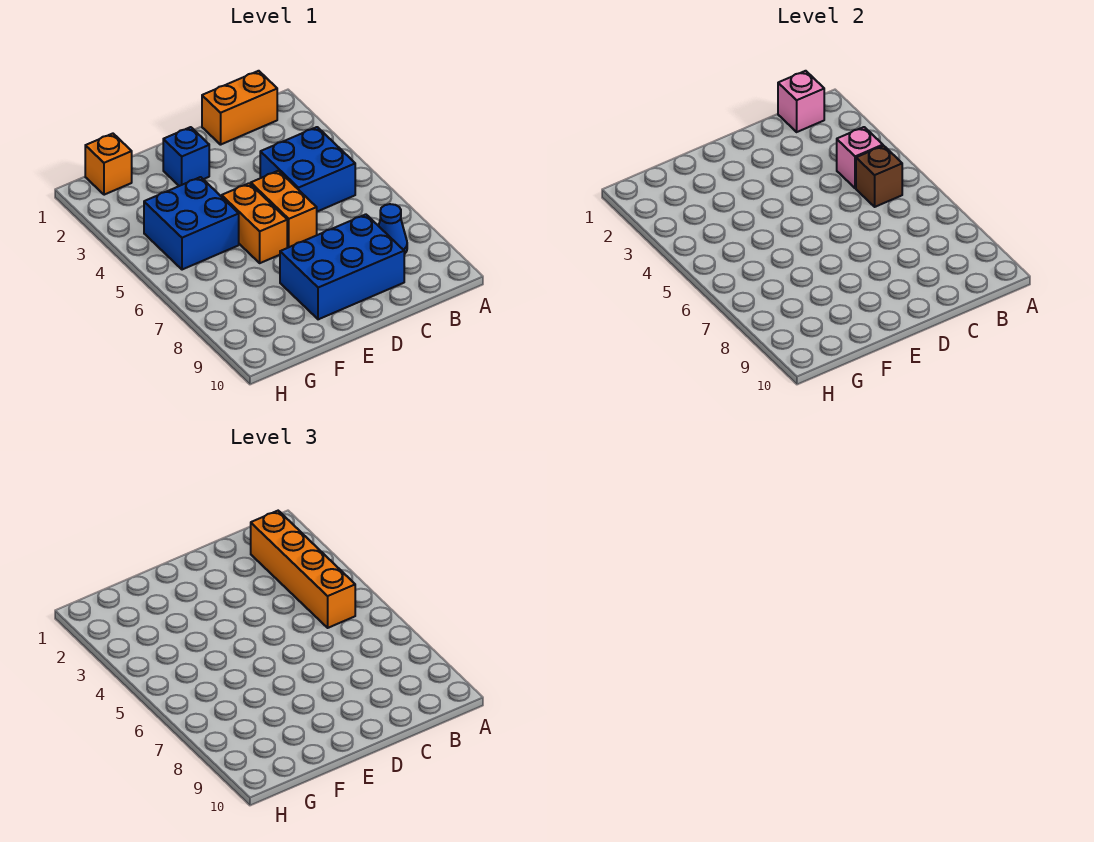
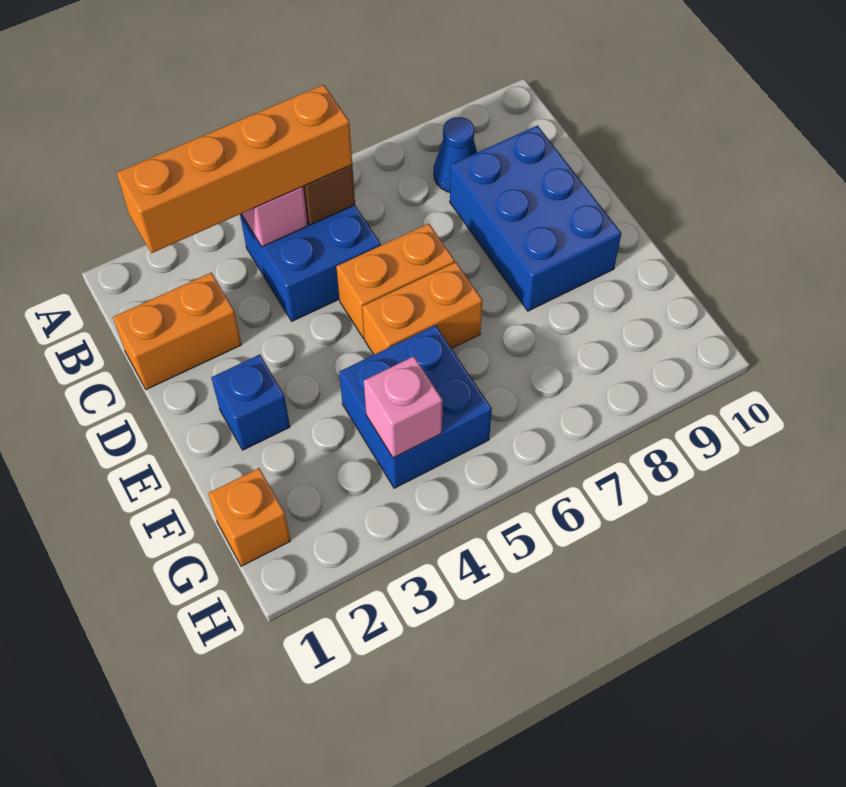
orange brick B1:C1 level 1 -> orange brick C1:C2 level 1
pink brick B1 level 2 -> pink brick G4 level 2

